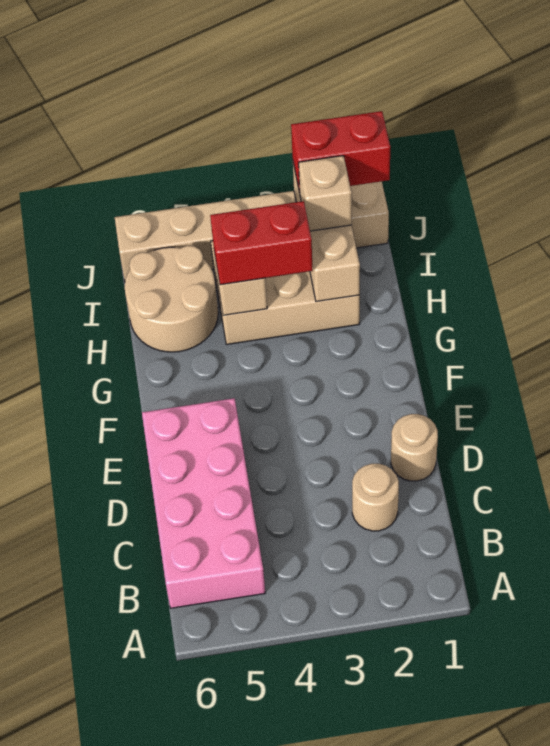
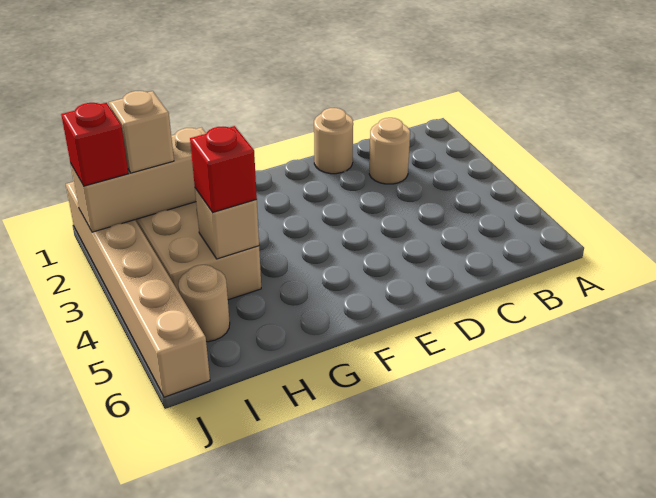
pink brick B5:E6 level 1 -> none
red brick H3:H4 level 3 -> red brick H4 level 3
tan round brick H5:I6 level 1 -> tan round brick I5 level 1
red brick J1:J2 level 3 -> red brick J2 level 3

